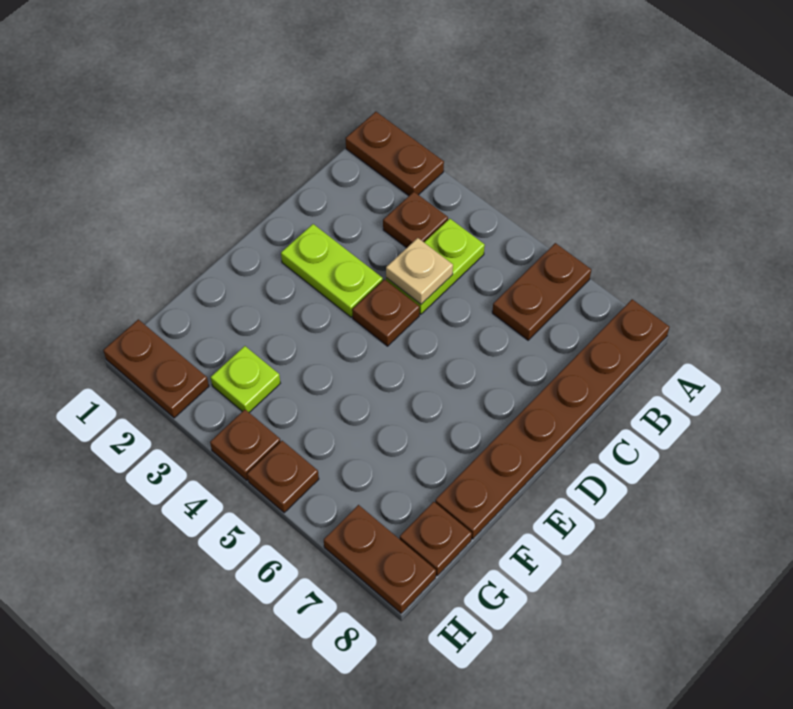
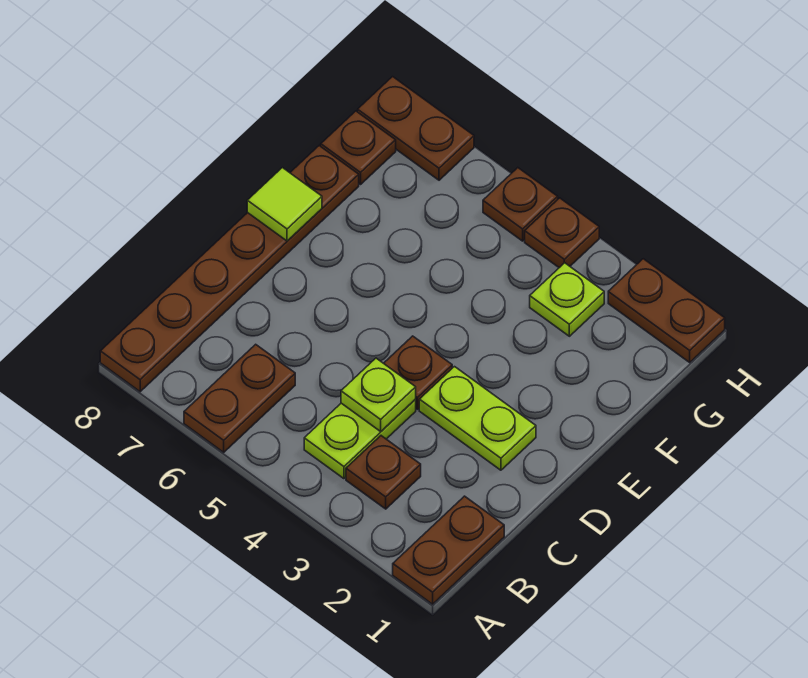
brown plate A1:A2 level 1 -> brown plate A1:B1 level 1
tan plate C4 level 2 -> lime plate C4 level 2
none -> lime tile E8 level 2

